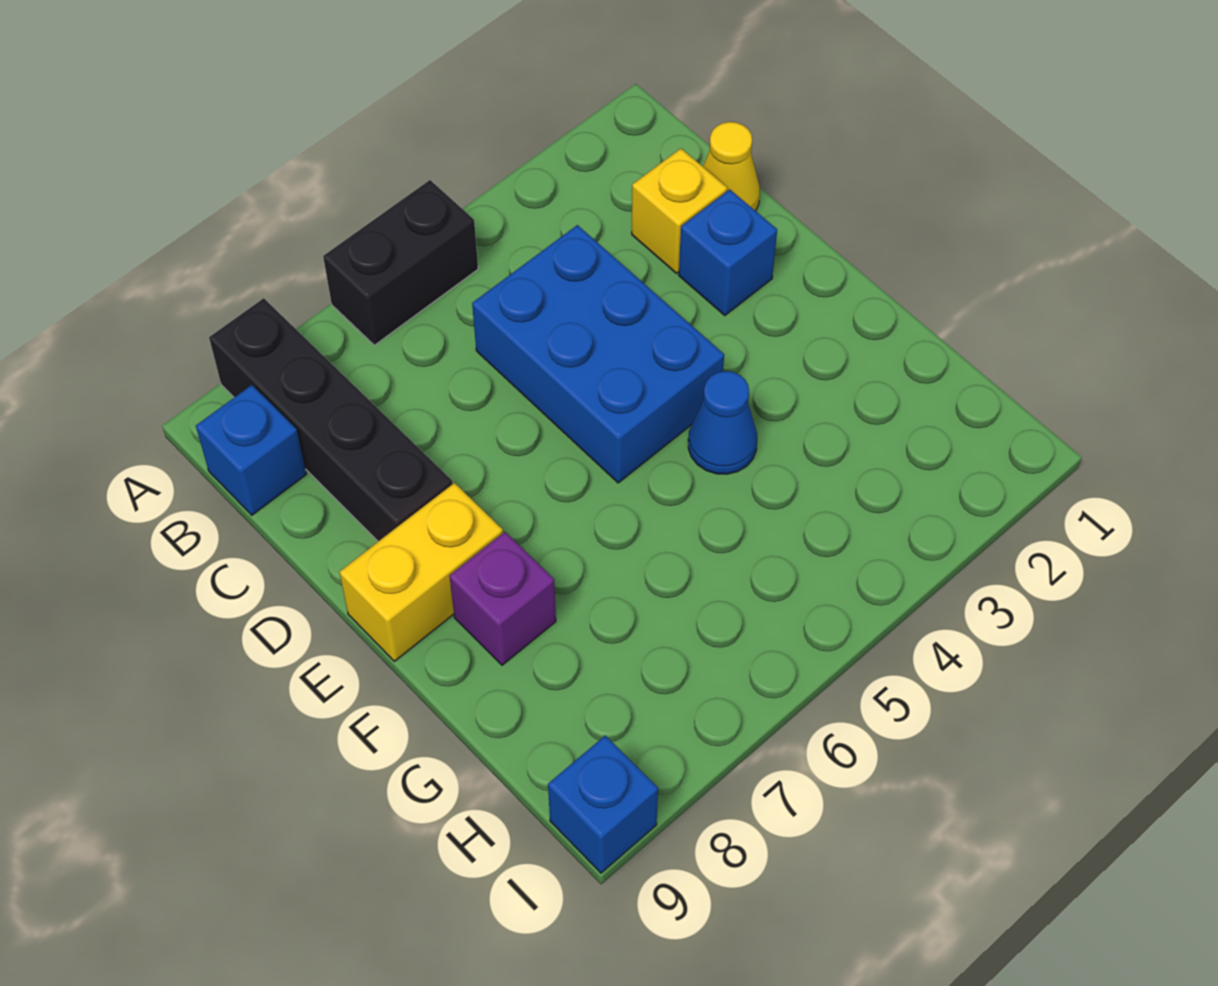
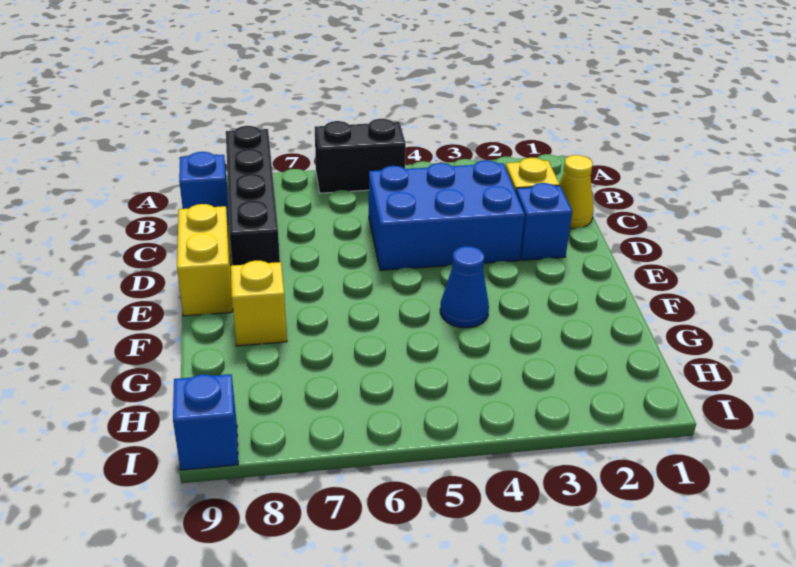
blue brick C4:E5 level 1 -> blue brick C3:D5 level 1
yellow brick E8:E9 level 1 -> yellow brick D9:E9 level 1
purple brick F8 level 1 -> yellow brick F8 level 1

